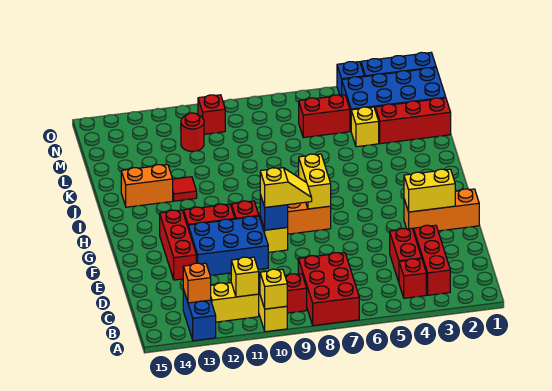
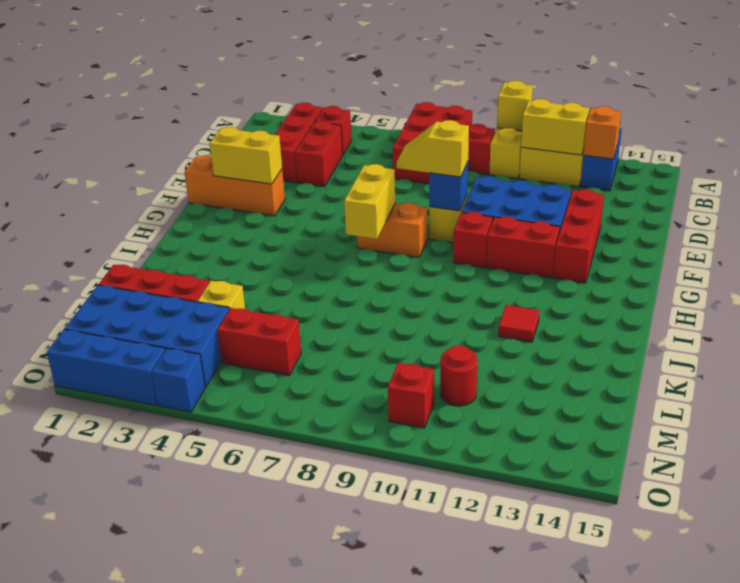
yellow brick B11 level 2 -> yellow brick B11:B12 level 2
orange brick J13:J14 level 1 -> none

